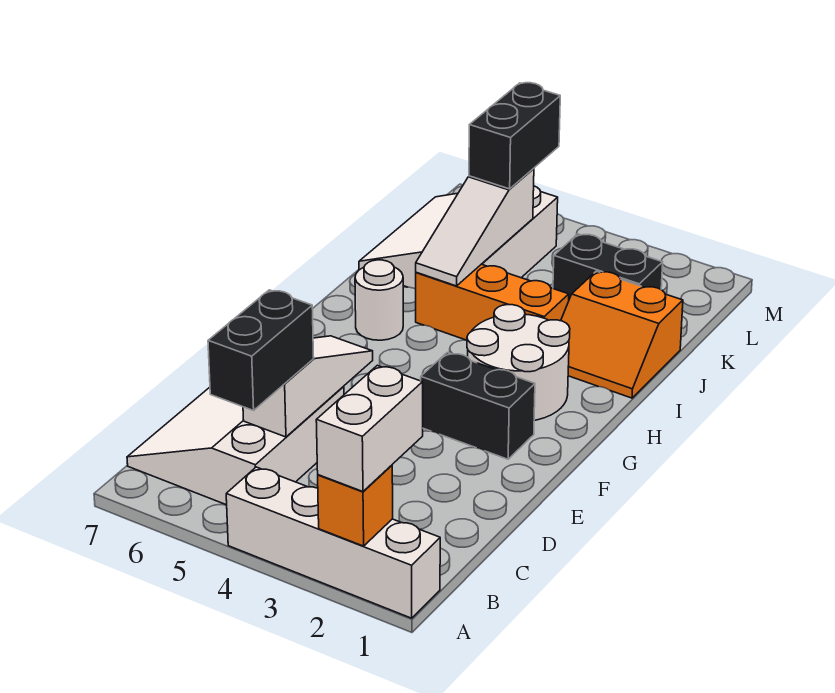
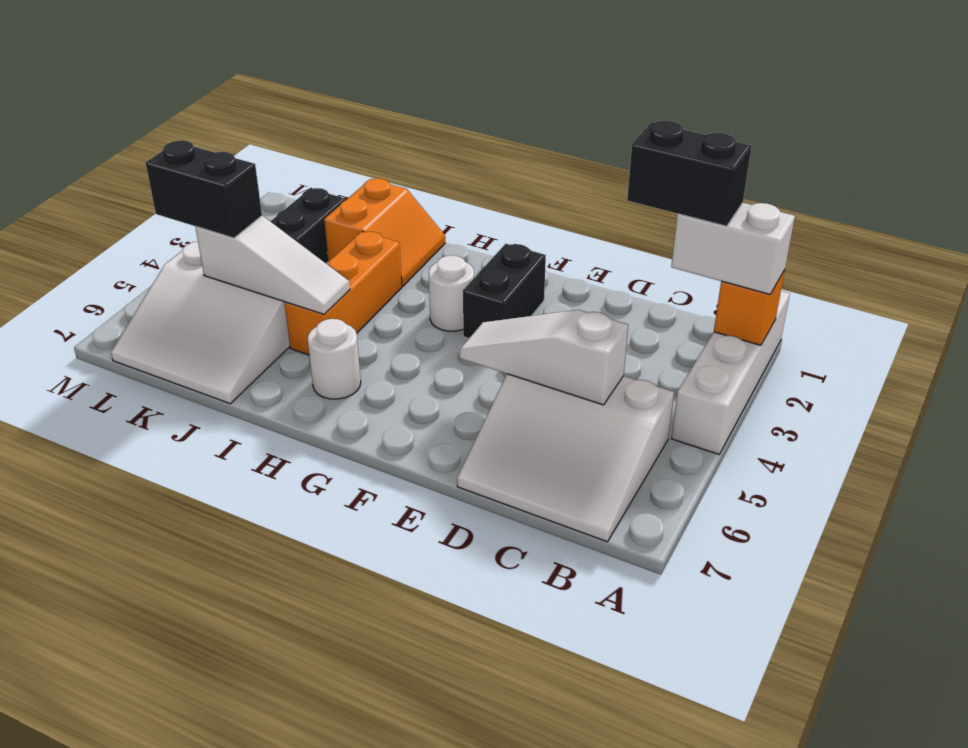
black brick B5:C5 level 3 -> black brick B2:C2 level 4
white round brick G2:H3 level 1 -> white round brick G3 level 1

